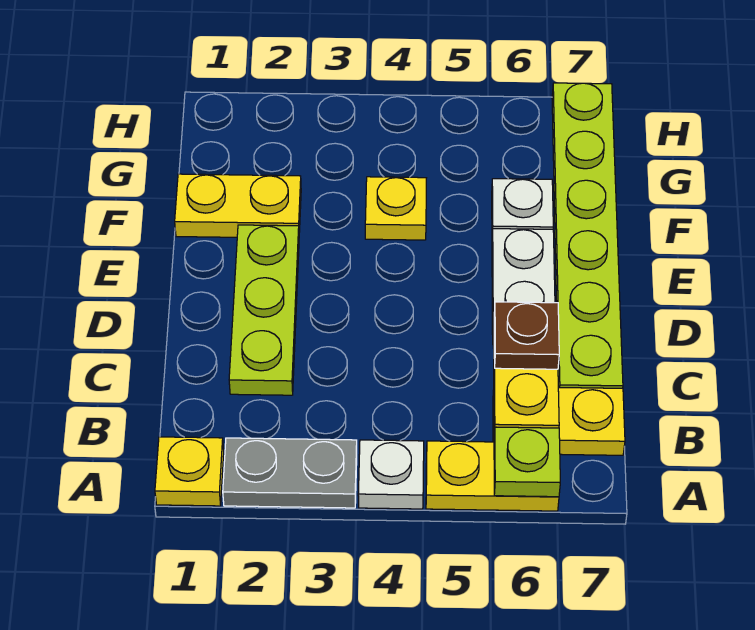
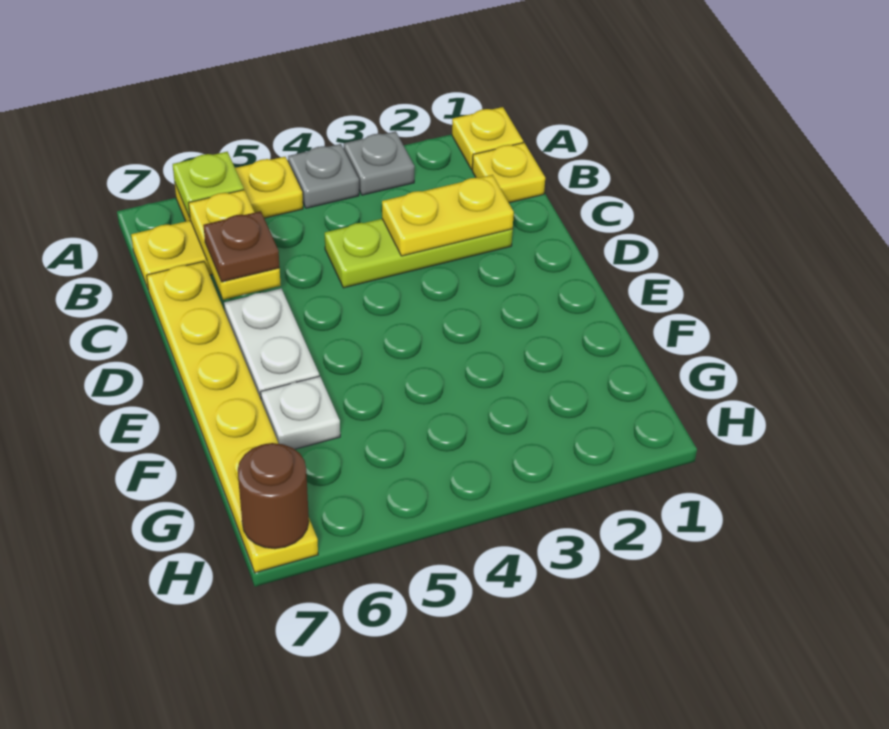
grey plate A2:A3 level 1 -> grey plate A3 level 1
white plate A4 level 1 -> grey plate A4 level 1
lime plate C2:E2 level 1 -> lime plate C2:C4 level 1
lime plate C7:H7 level 1 -> yellow plate C7:H7 level 1
yellow plate F1:F2 level 1 -> yellow plate C2:C3 level 2
yellow plate F4 level 1 -> yellow plate B1 level 1
none -> brown round brick H7 level 2

